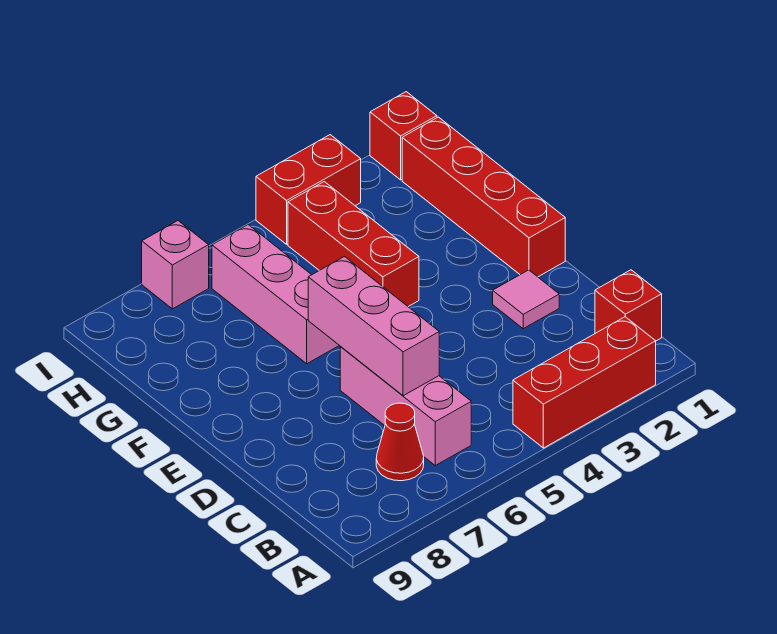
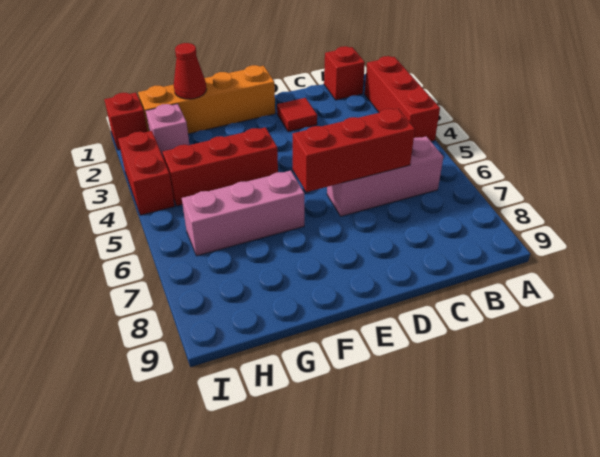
red cone B7 level 1 -> red cone G1 level 2
pink brick C6:E6 level 2 -> red brick C6:E6 level 2
pink tile D2 level 1 -> red tile D2 level 1
red brick E1:H1 level 1 -> orange brick E1:H1 level 1
pink brick I7 level 1 -> pink brick H2 level 1

